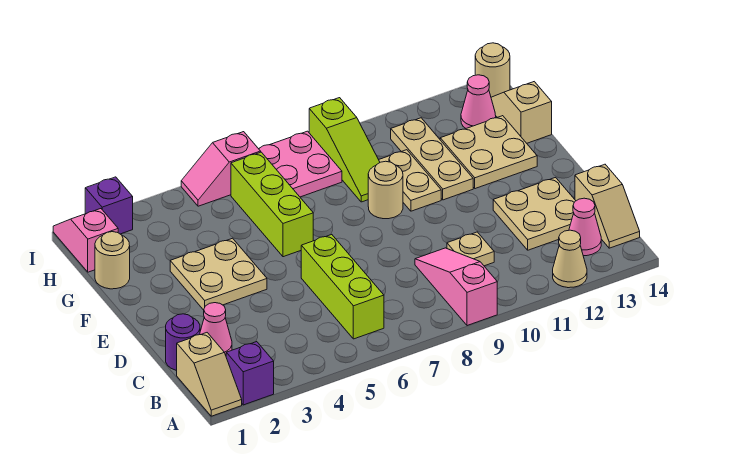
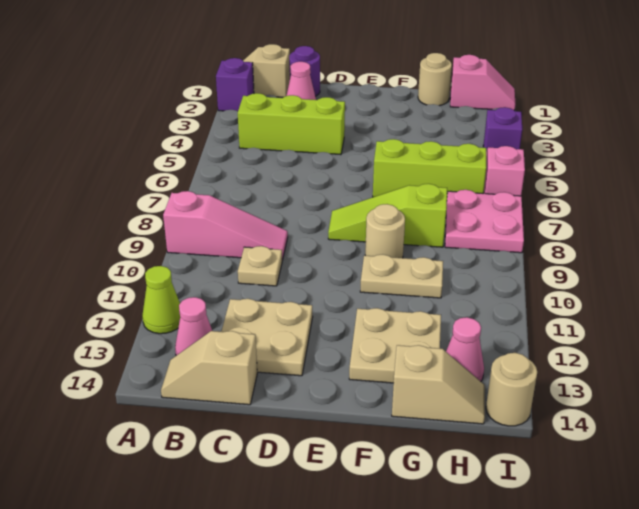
tan cone A12 level 1 -> lime cone A12 level 1
lime brick B6:D6 level 1 -> lime brick B4:D4 level 1
tan plate E3:F4 level 1 -> none
tan plate F11:H11 level 1 -> none
lime slope G9:I9 level 1 top I -> lime slope E8:G8 level 1 top G
purple brick I2 level 1 -> purple brick I4 level 1

